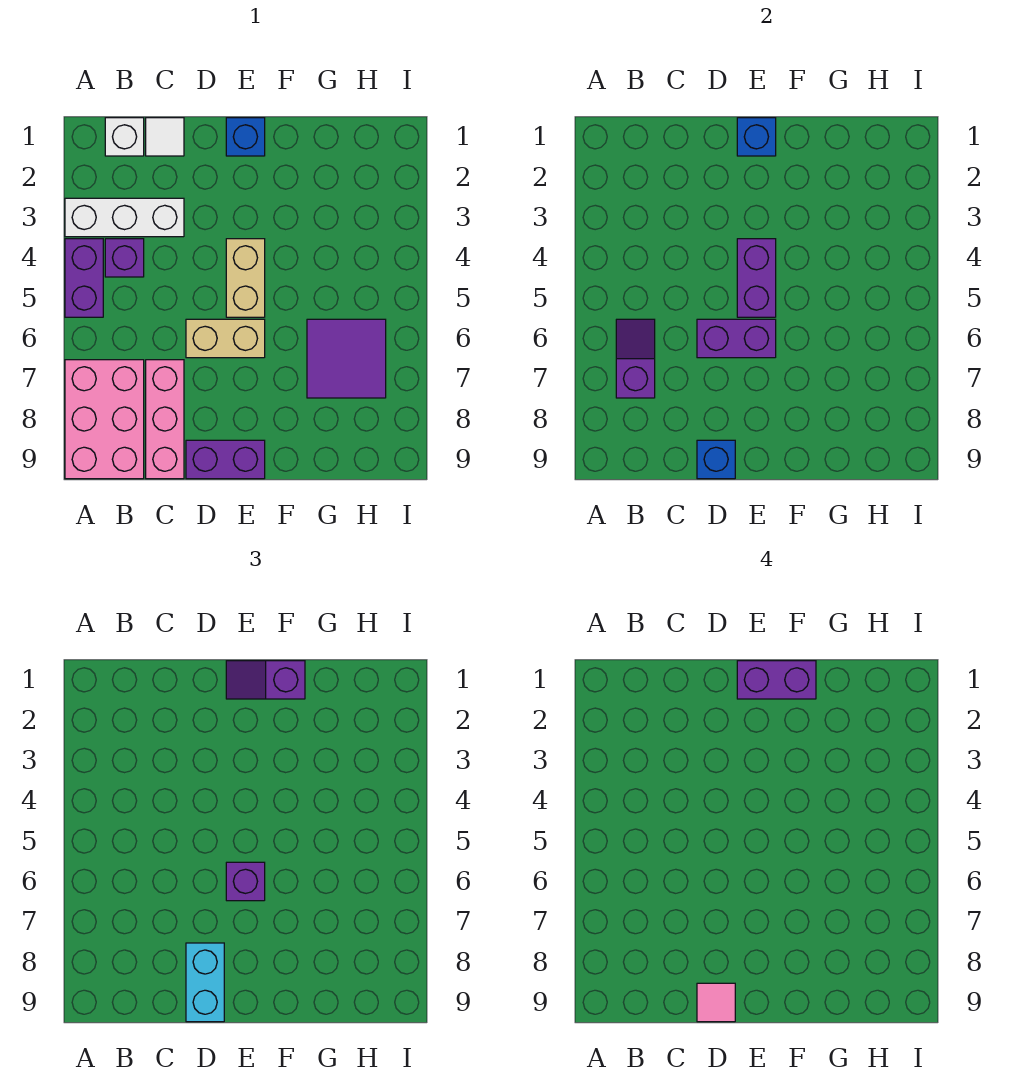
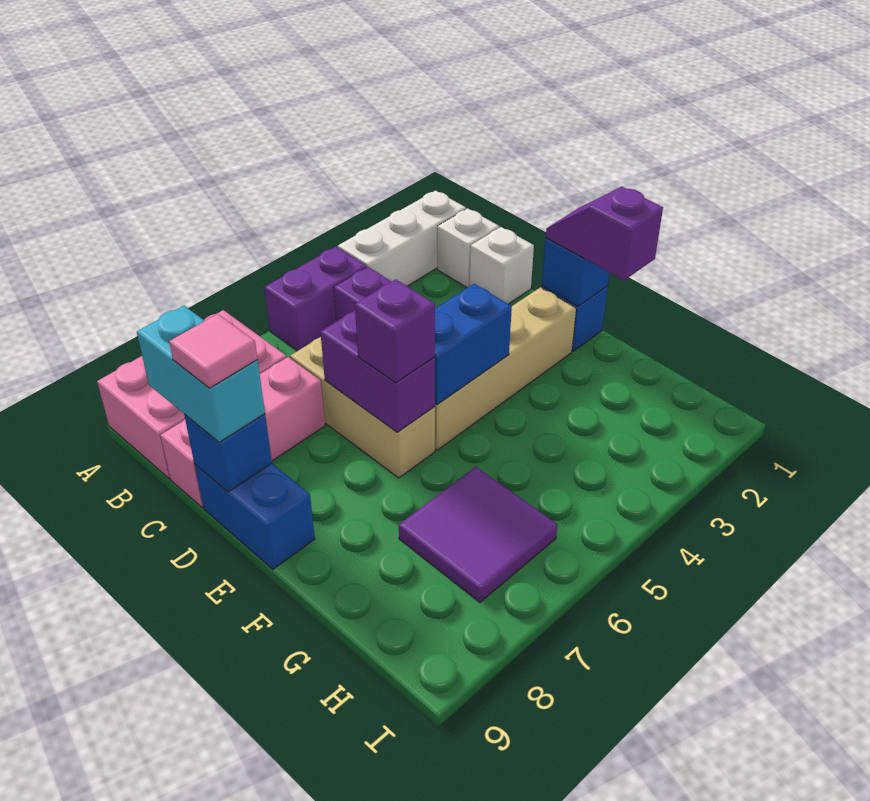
white brick A3:C3 level 1 -> white brick A1:A3 level 1
purple slope B6:B7 level 2 top 7 -> none
white tile C1 level 1 -> white brick C1 level 1
tan brick D6:E6 level 1 -> tan brick C6:E6 level 1
cyan brick D8:D9 level 3 -> cyan brick C9:D9 level 3
purple brick D9:E9 level 1 -> blue brick D9:E9 level 1
purple brick E1:F1 level 4 -> none
tan brick E4:E5 level 1 -> tan brick E2:E5 level 1
purple brick E4:E5 level 2 -> blue brick E4:E5 level 2

